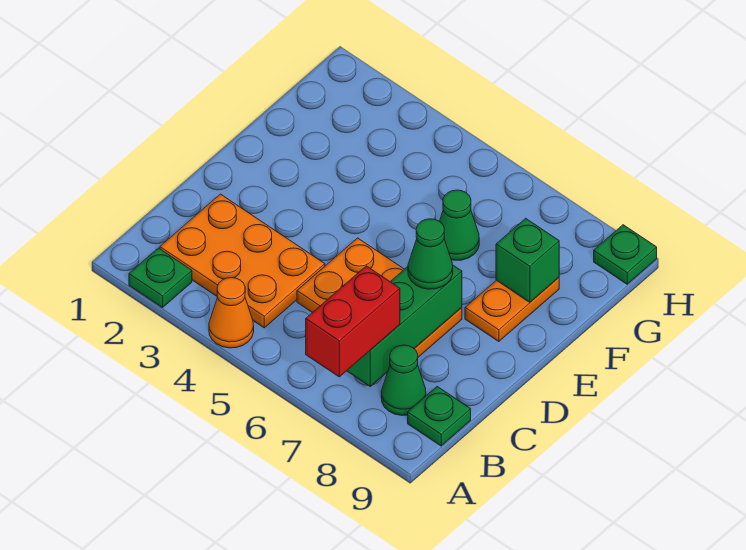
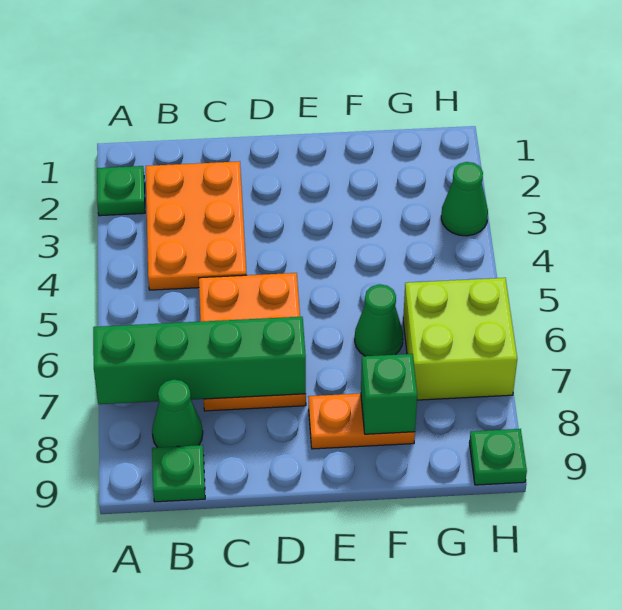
orange cone A4 level 1 -> none
red brick A7:B7 level 3 -> none
green brick B7:D7 level 2 -> green brick A7:D7 level 2
green cone D7 level 3 -> green cone H3 level 1
none -> lime brick G6:H7 level 1

